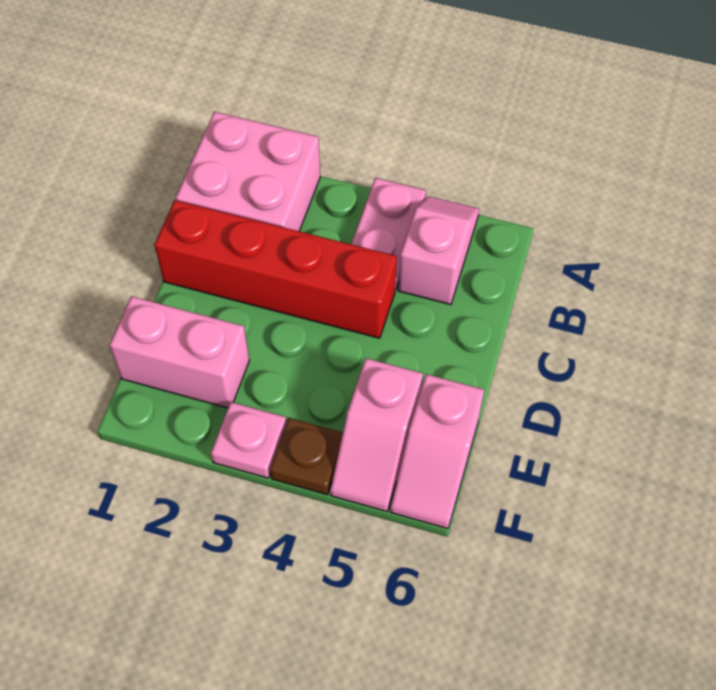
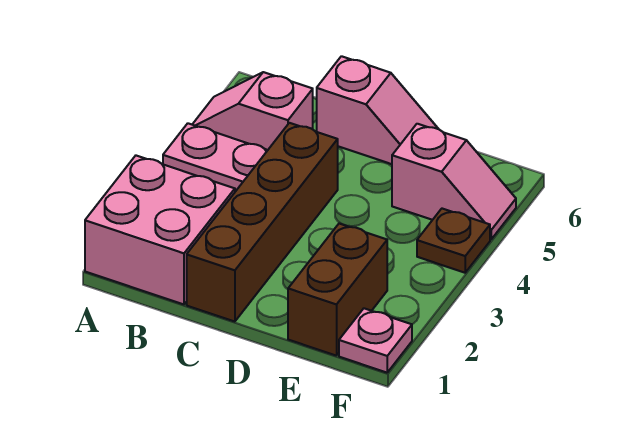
red brick C1:C4 level 1 -> brown brick C1:C4 level 1
pink brick E1:E2 level 1 -> brown brick E1:E2 level 1
pink slope E6:F6 level 1 top E -> pink slope C6:D6 level 1 top C
pink plate F3 level 1 -> pink plate F1 level 1

